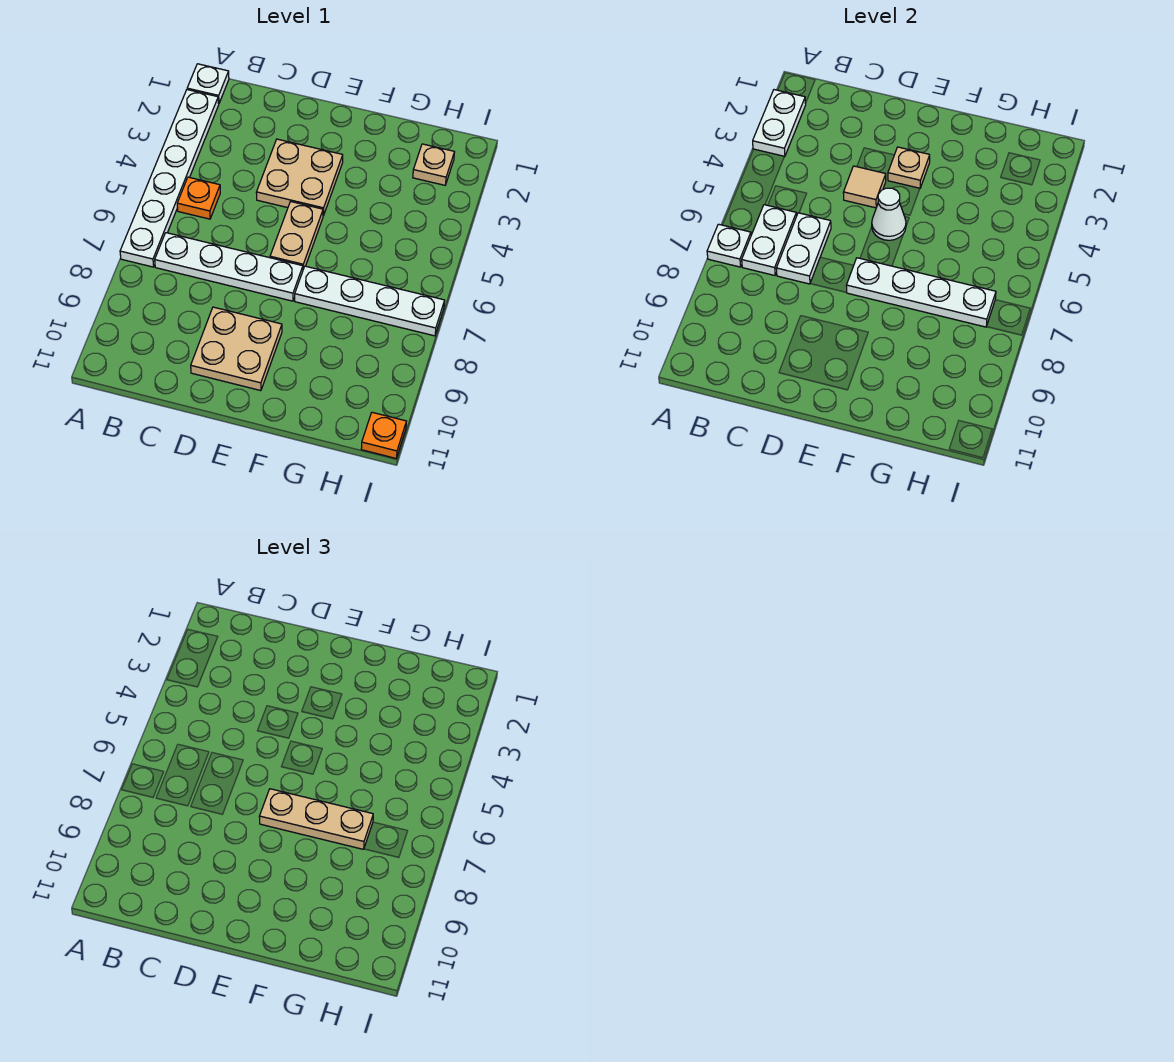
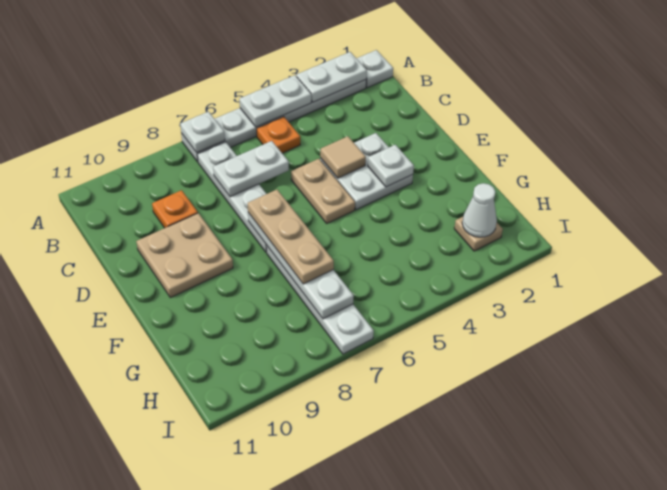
white plate B6:B7 level 2 -> white plate A4:A5 level 2
tan plate D3:E4 level 1 -> white plate D3:E4 level 1
tan plate E3 level 2 -> white plate E3 level 2
tan plate E5:E6 level 1 -> tan plate D5:E5 level 1
white cone E5 level 2 -> white cone H2 level 2
orange plate I11 level 1 -> orange plate C9 level 1

